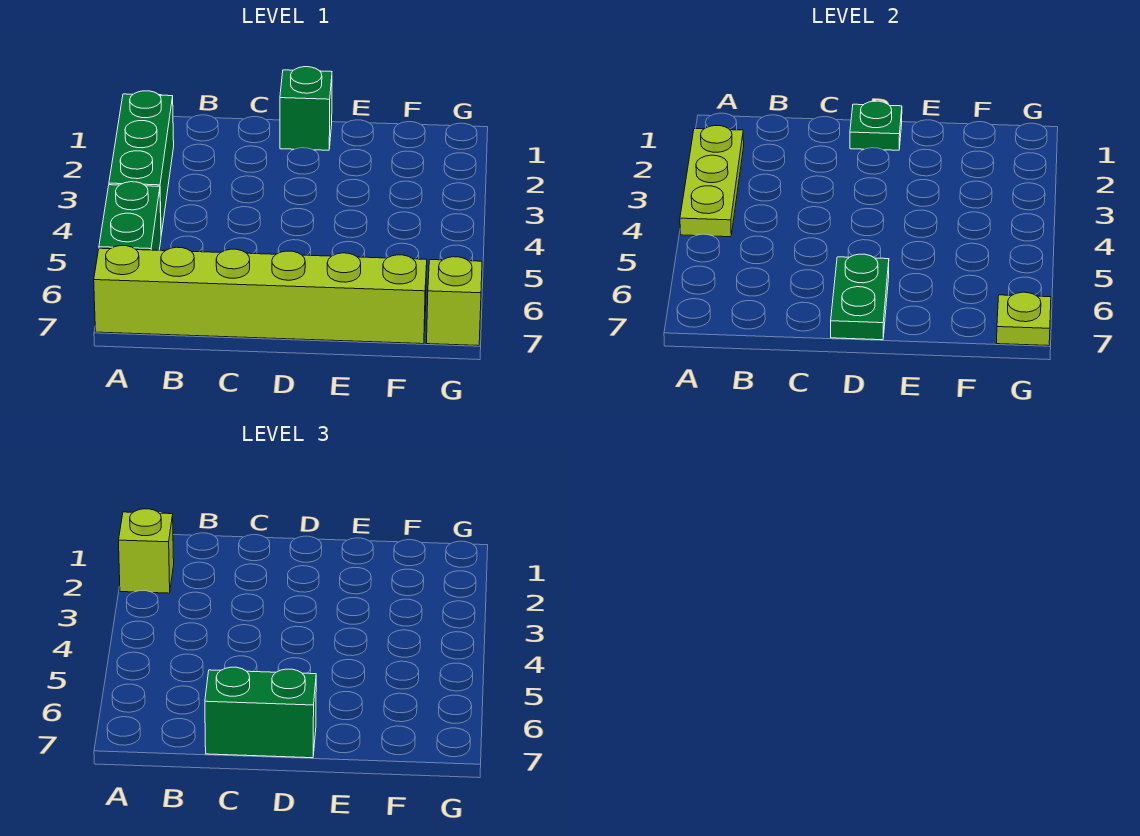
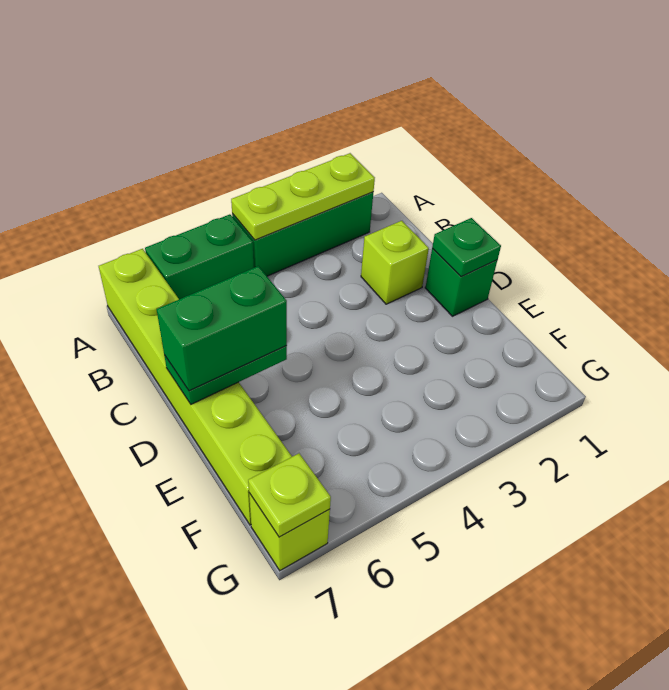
lime brick A2 level 3 -> lime brick C2 level 1
green brick C7:D7 level 3 -> green brick D6:D7 level 3

